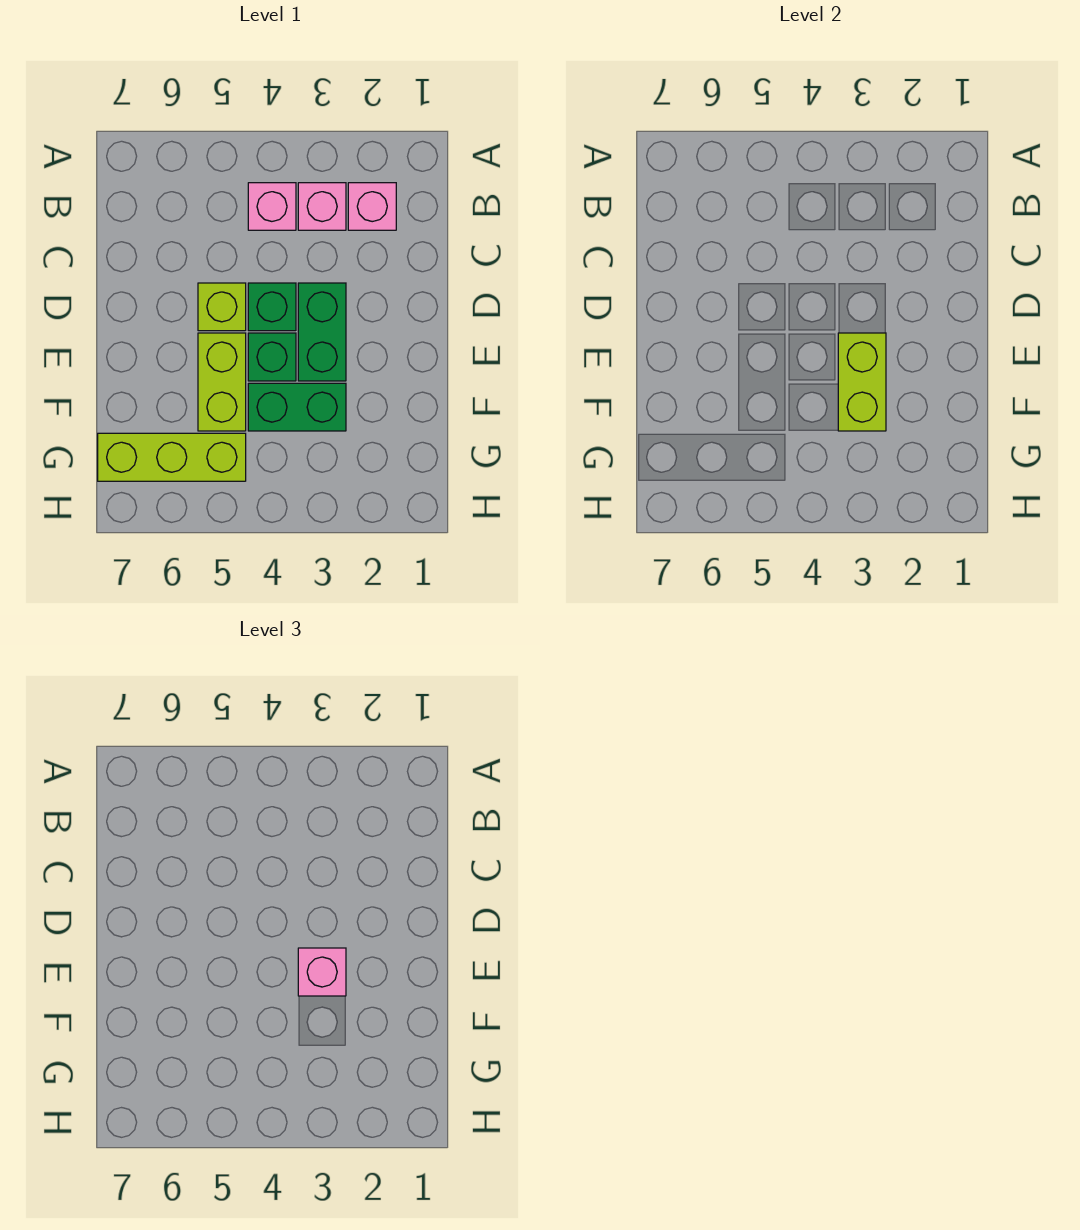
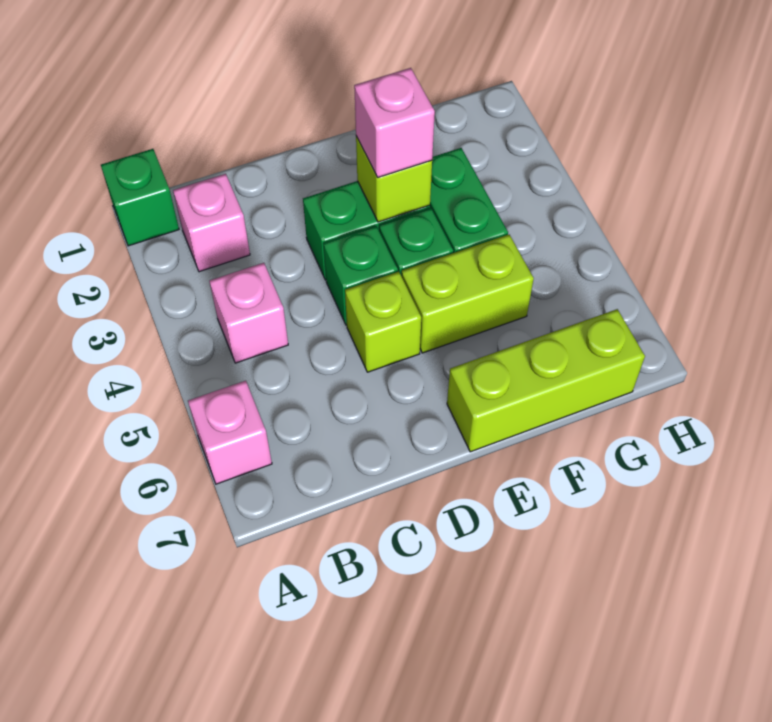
none -> green brick A1 level 1
pink brick B3 level 1 -> pink brick A6 level 1
lime brick E3:F3 level 2 -> lime brick E3 level 2
lime brick G5:G7 level 1 -> lime brick E7:G7 level 1

